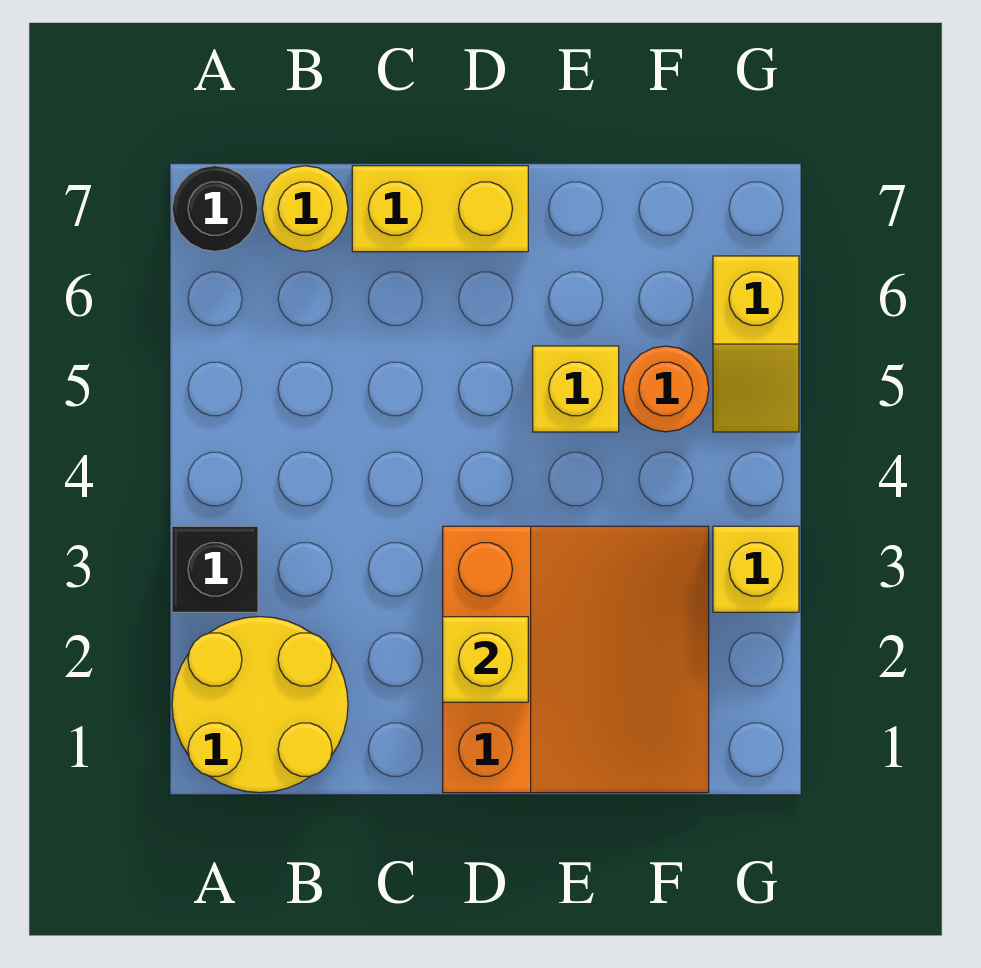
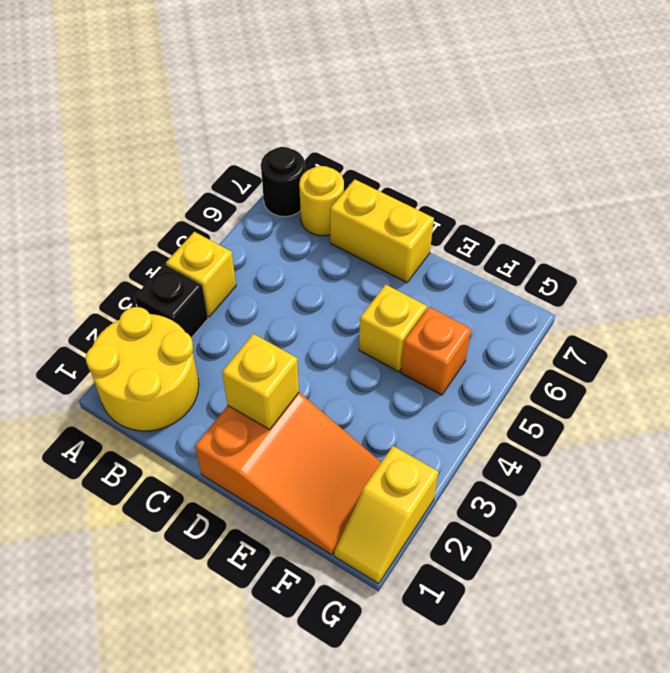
orange slope D1:F3 level 1 top D -> orange slope D1:F2 level 1 top D
orange round brick F5 level 1 -> orange brick F5 level 1
yellow brick G3 level 1 -> yellow brick A4 level 1
yellow slope G5:G6 level 1 top 6 -> yellow slope G1:G2 level 1 top 2

